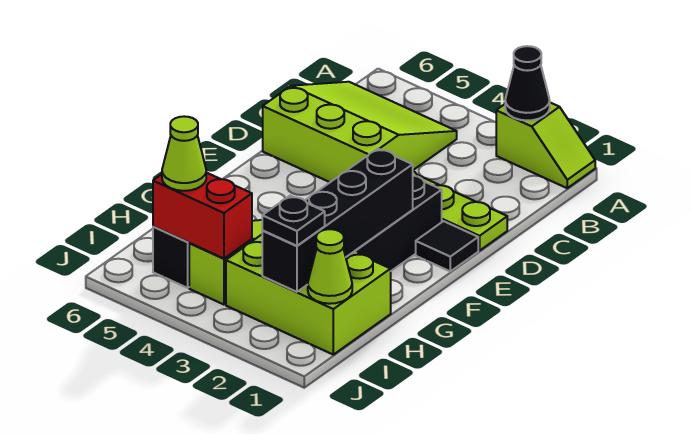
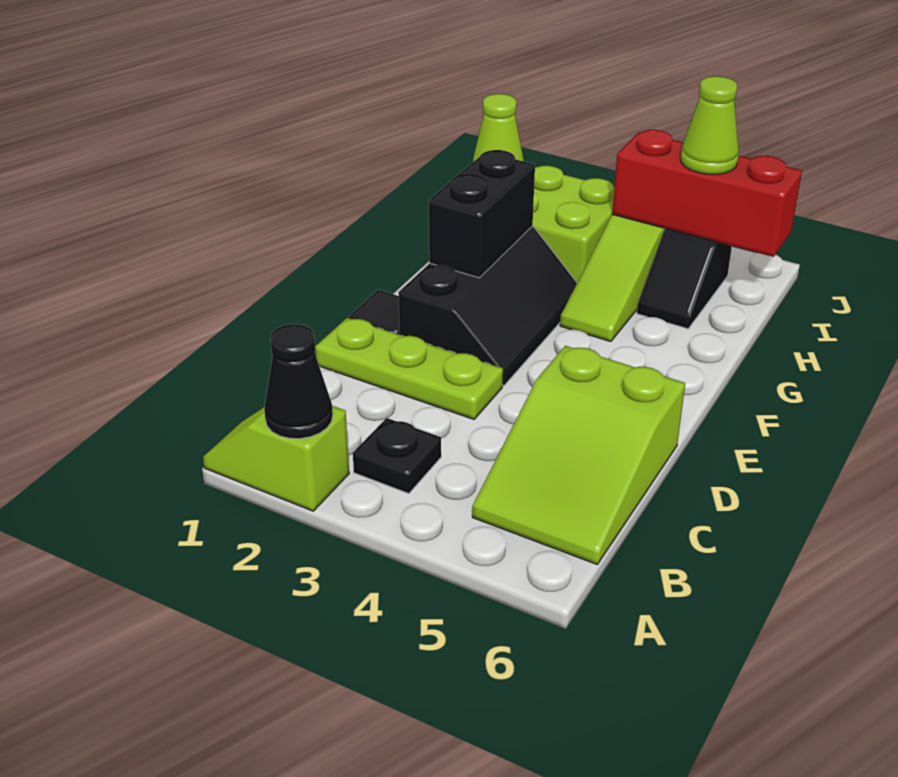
lime slope B4:D6 level 1 top D -> lime slope B5:D6 level 1 top D
black brick F2:I2 level 2 -> black brick F2:G2 level 2
black plate I2 level 3 -> black plate B3 level 1
red brick I4:I5 level 2 -> red brick I4:I6 level 2

